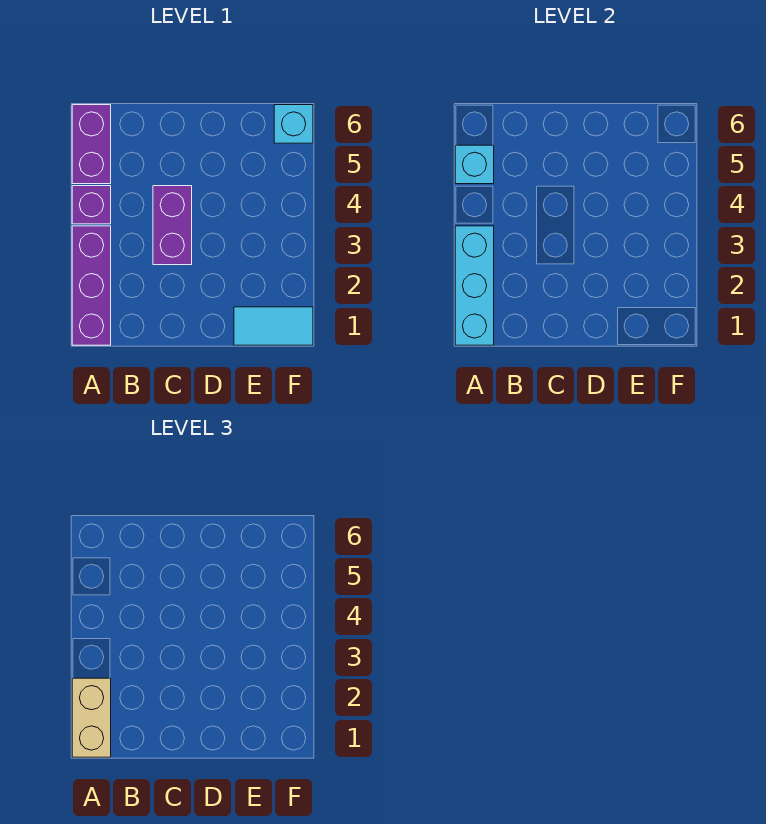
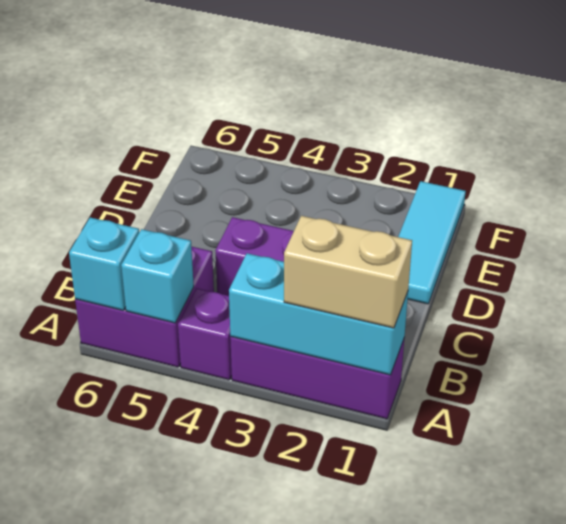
purple brick A5:A6 level 1 -> purple brick A5:B6 level 1
cyan tile E1:F1 level 1 -> cyan tile D1:F1 level 1
cyan brick F6 level 1 -> cyan brick A6 level 2

